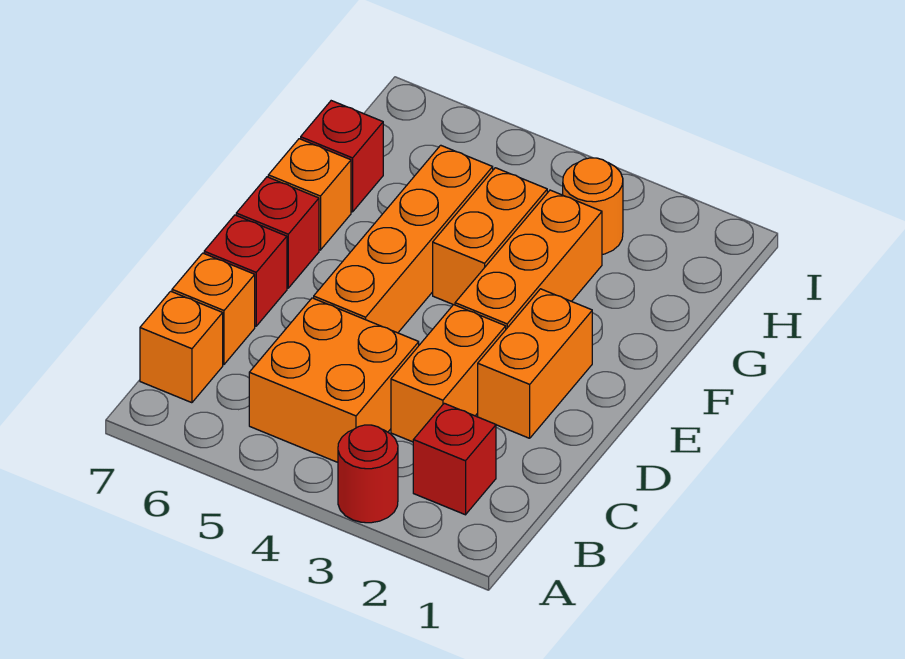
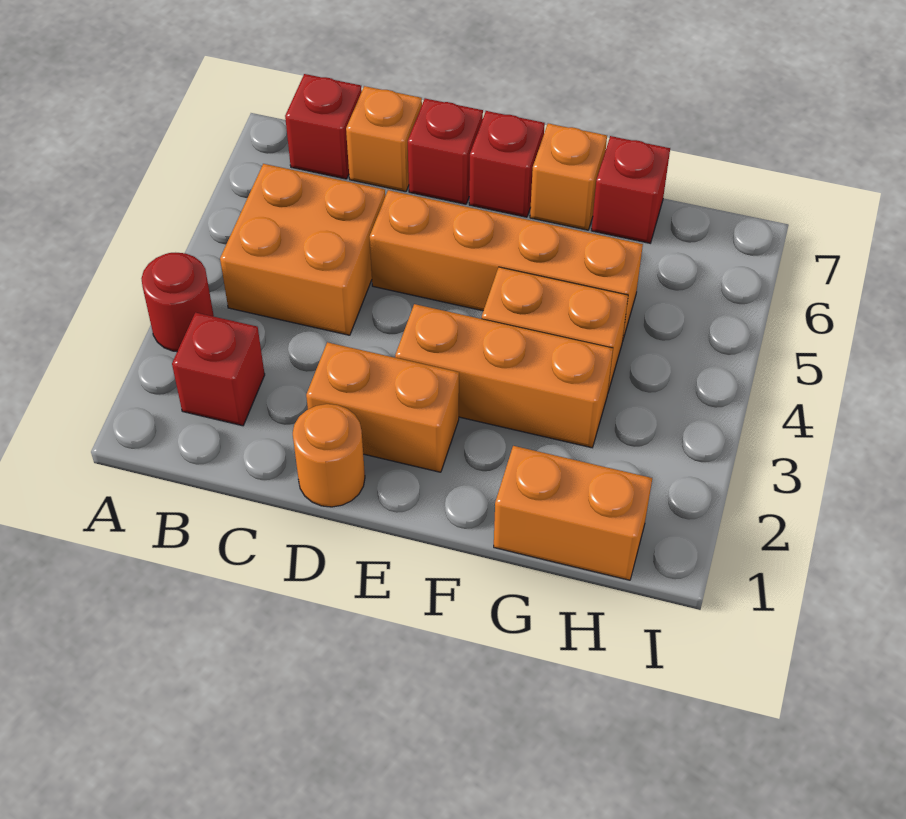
orange brick B7 level 1 -> red brick B7 level 1
orange brick C3:D3 level 1 -> orange brick G1:H1 level 1
orange round brick H3 level 1 -> orange round brick D1 level 1

